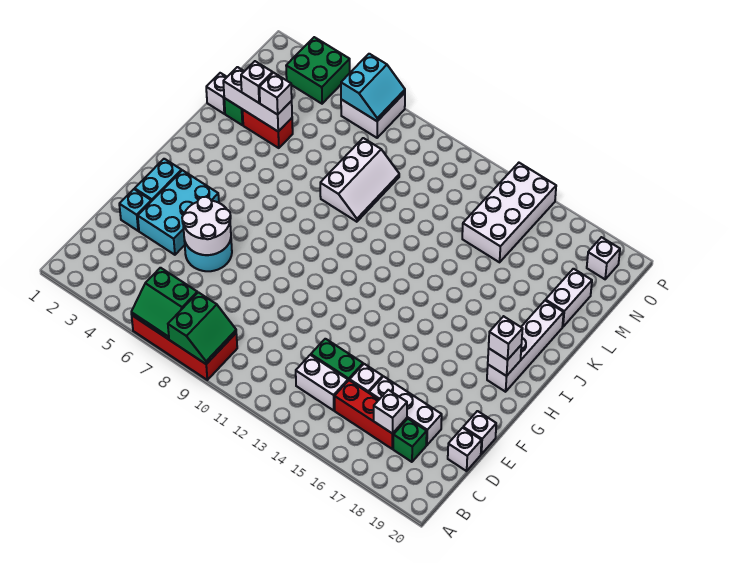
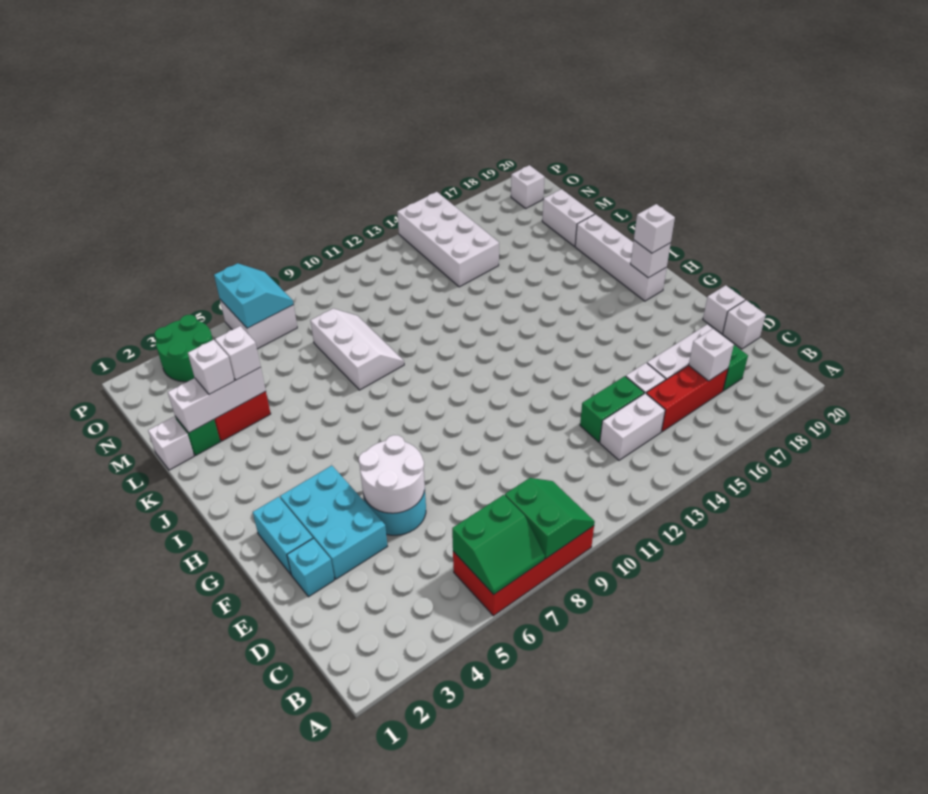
green brick O3:P4 level 1 -> green round brick O3:P4 level 1

